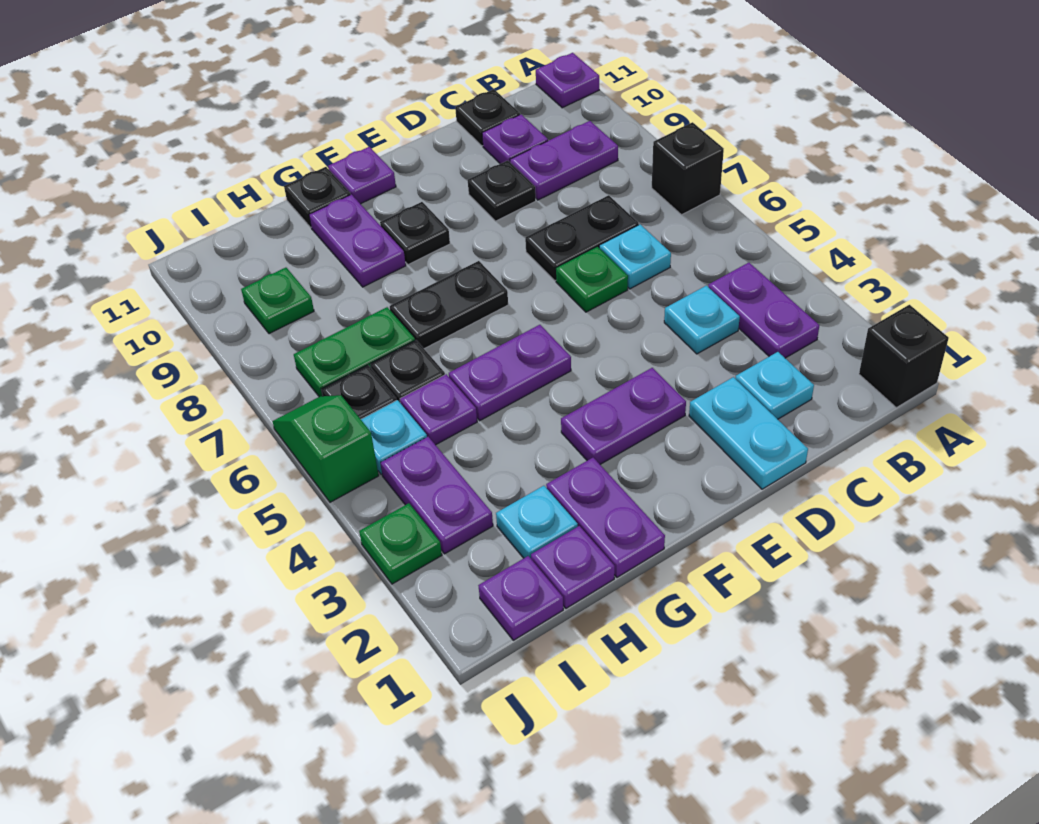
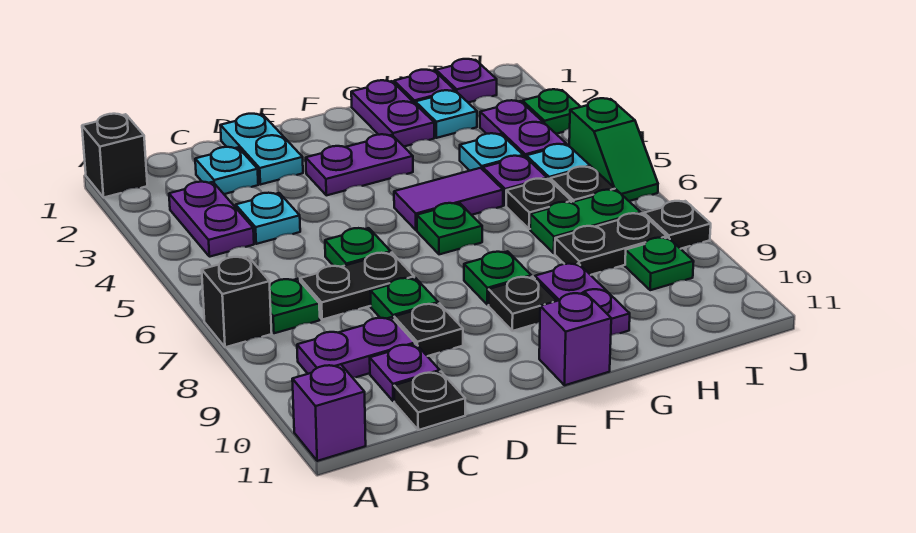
purple plate A11 level 1 -> purple brick A11 level 1
none -> green plate B7 level 1
cyan plate C6 level 1 -> cyan plate H4 level 1
none -> green plate D8 level 1
purple plate F5:G5 level 1 -> purple tile F5:G5 level 1
none -> green plate F6 level 1
black plate F7:G7 level 1 -> black plate H8:I8 level 1
none -> green plate F8 level 1
purple plate F11 level 1 -> purple brick F11 level 1
black plate G11 level 1 -> black plate J8 level 1

